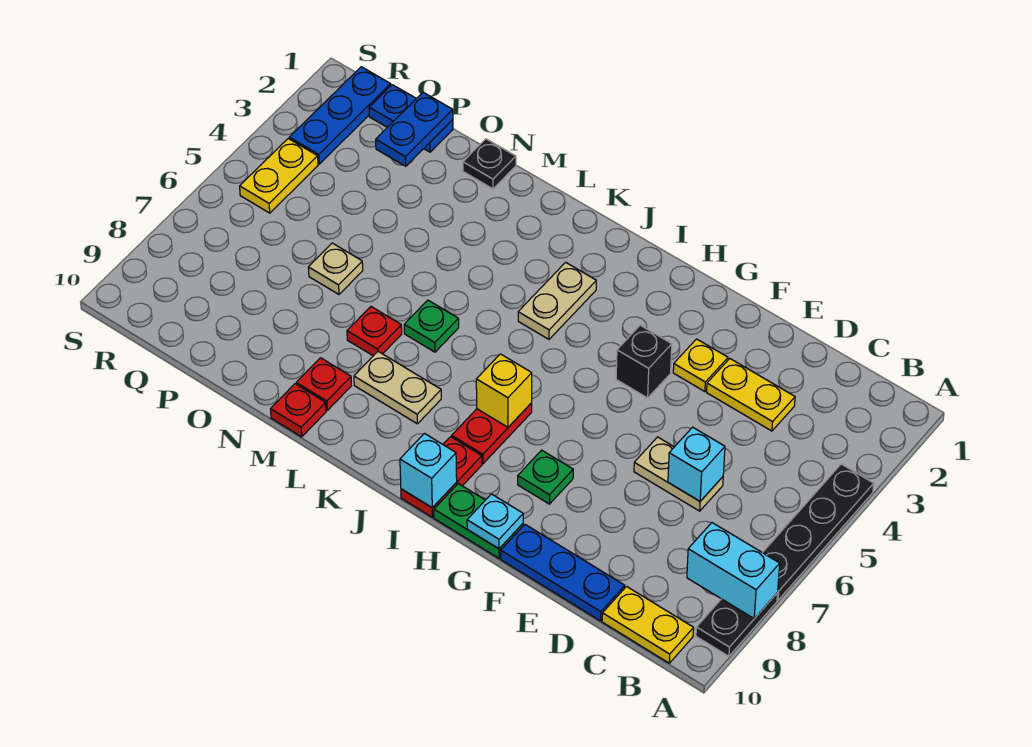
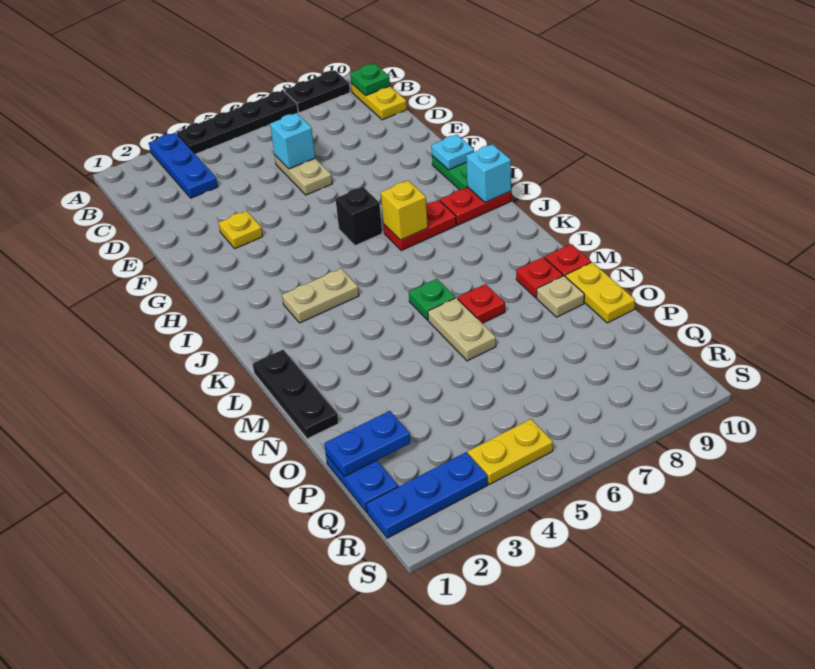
cyan brick A8:B8 level 2 -> none
yellow plate D3:E3 level 1 -> yellow plate N10:O10 level 1
blue plate D10:F10 level 1 -> blue plate A3:C3 level 1
black brick G4 level 1 -> black brick H6 level 1
green plate G8 level 1 -> green plate B10 level 2
tan plate K8:L8 level 1 -> tan plate M6:N6 level 1
black plate N1 level 1 -> black plate L1:N1 level 1
tan plate O6 level 1 -> tan plate N9 level 1

